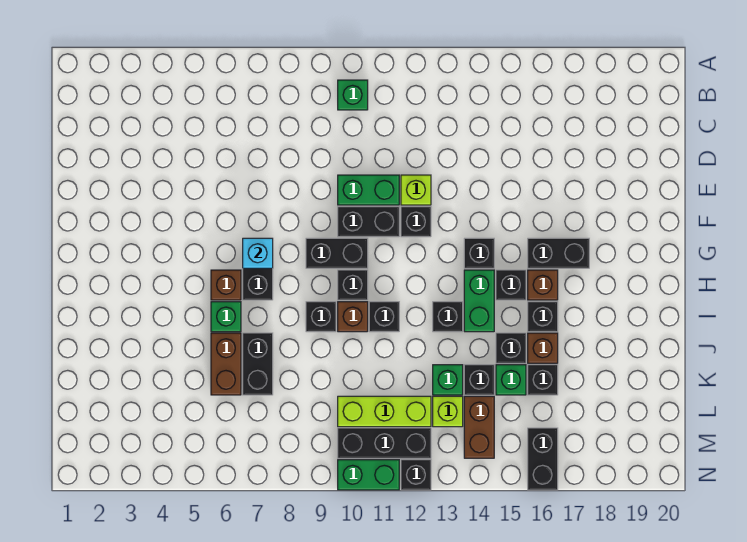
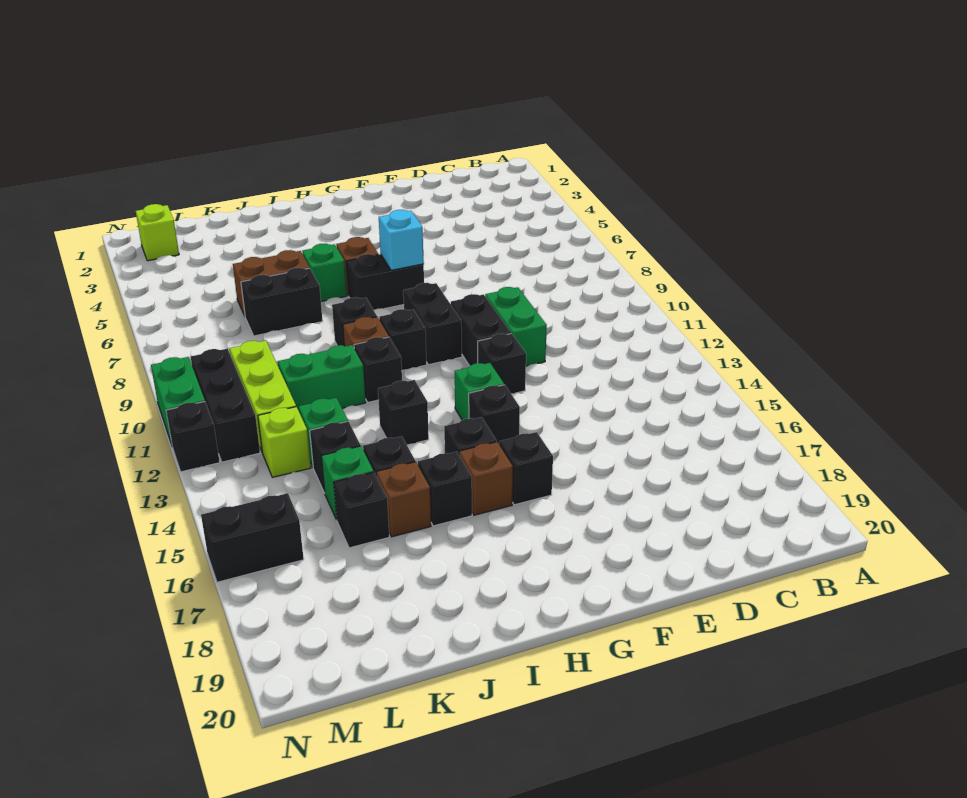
green brick B10 level 1 -> green brick G13 level 1
lime brick E12 level 1 -> lime brick M2 level 1
black brick G16:G17 level 1 -> black brick G16 level 1
green brick H14:I14 level 1 -> green brick J11:K11 level 1
brown brick L14:M14 level 1 -> none

